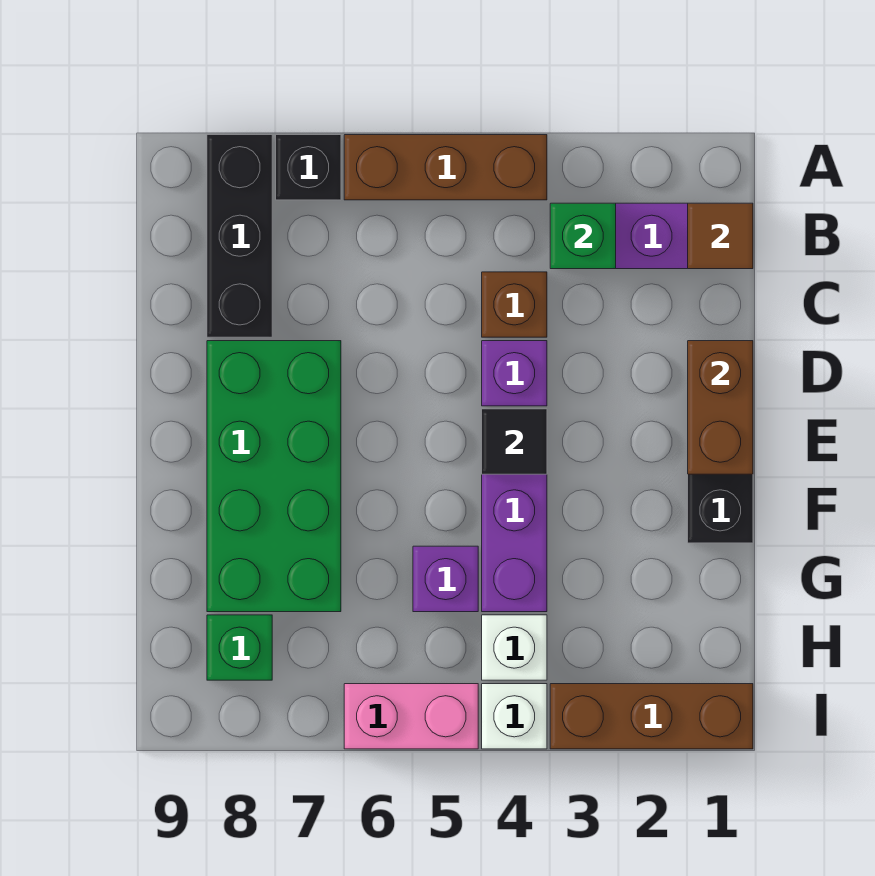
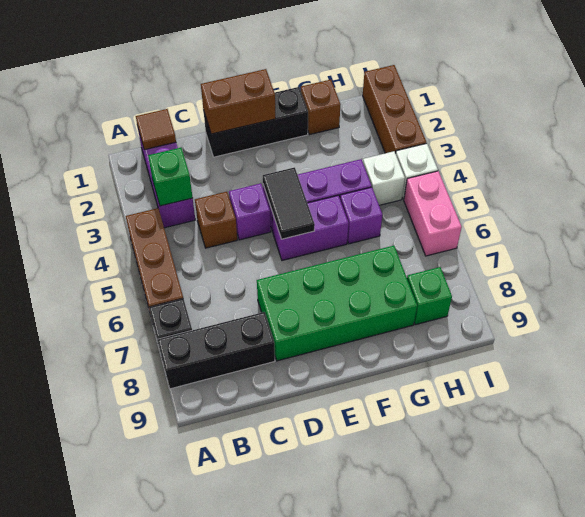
black tile E4 level 2 -> black tile E4:E5 level 2
none -> purple brick E5:F5 level 1
none -> brown brick G1 level 1

